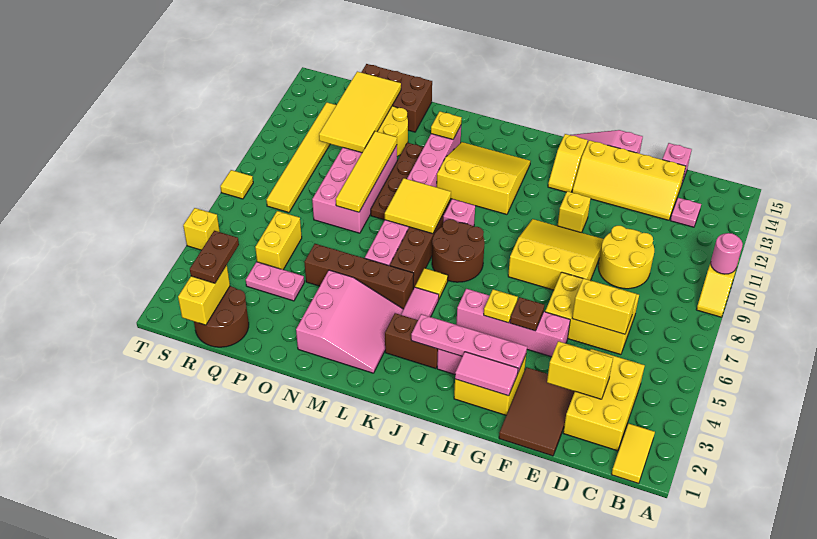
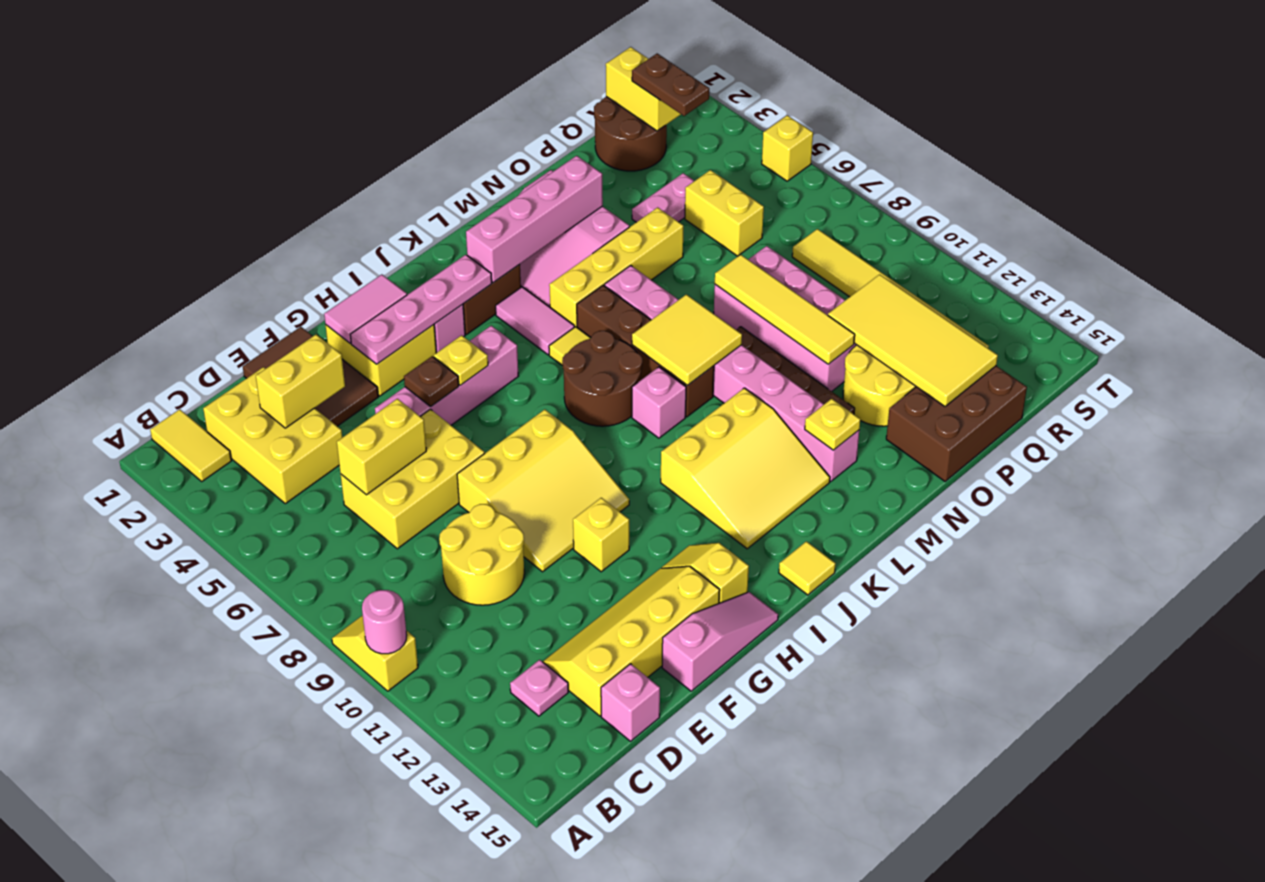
none -> pink brick K3:N3 level 2
brown brick L5:O5 level 1 -> yellow brick L5:O5 level 1
yellow tile T8 level 1 -> yellow tile J15 level 1

